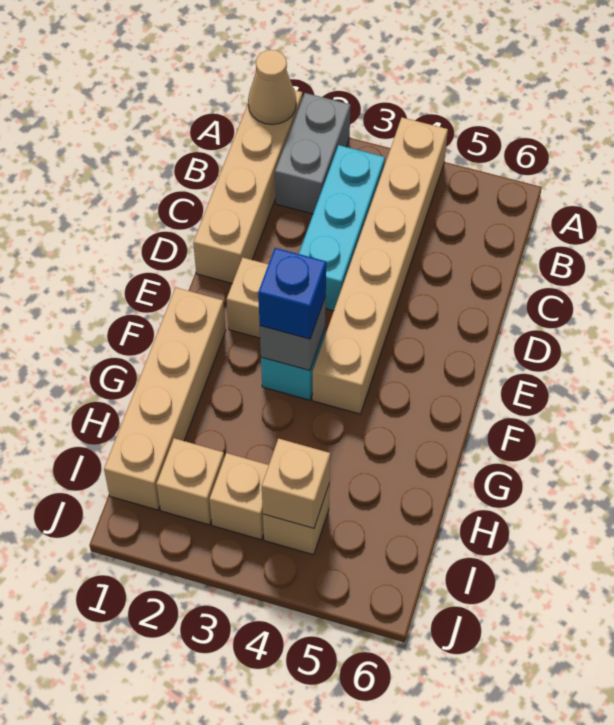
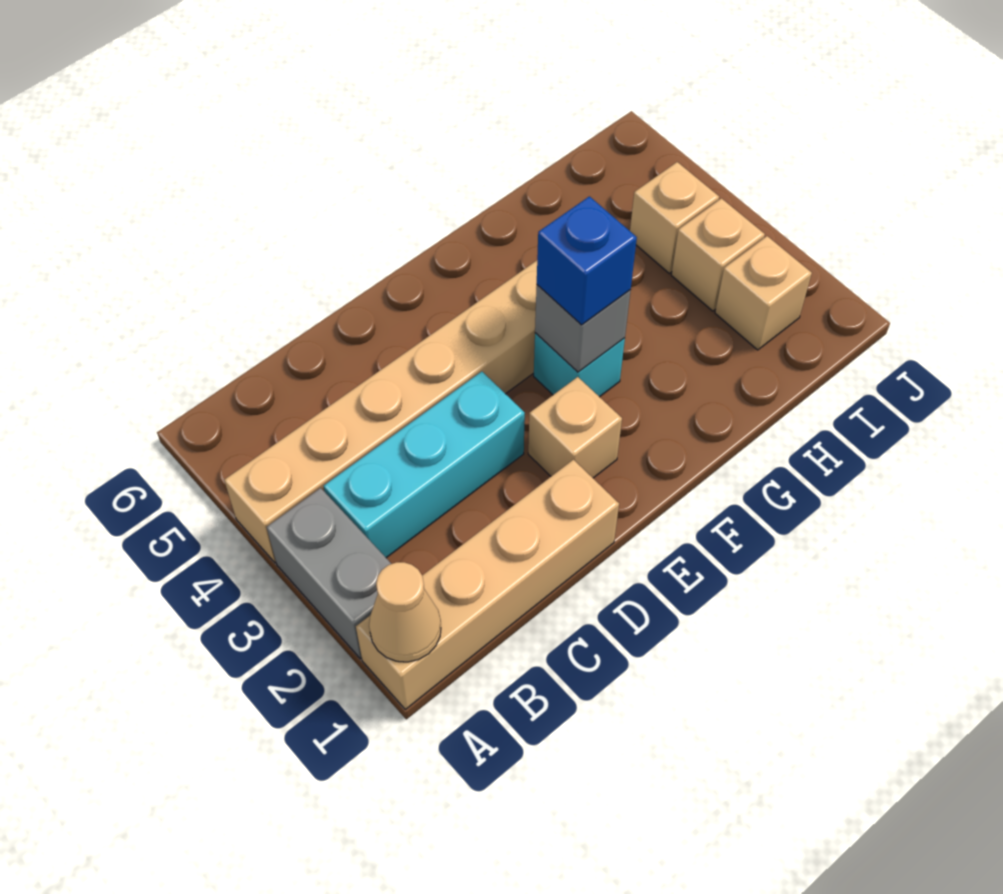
grey brick A2:B2 level 1 -> grey brick A2:A3 level 1
tan brick F1:I1 level 1 -> none
tan brick I4 level 2 -> none

